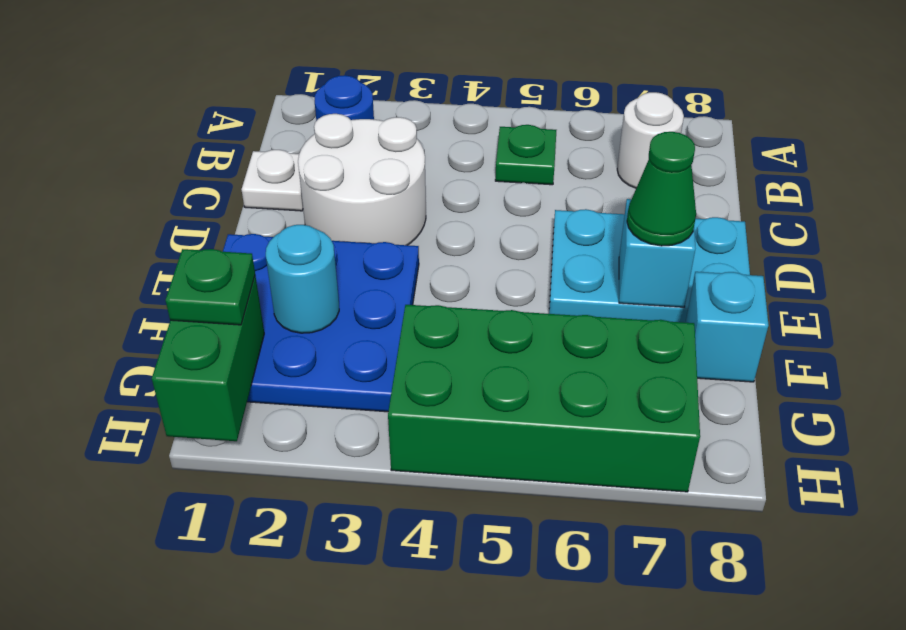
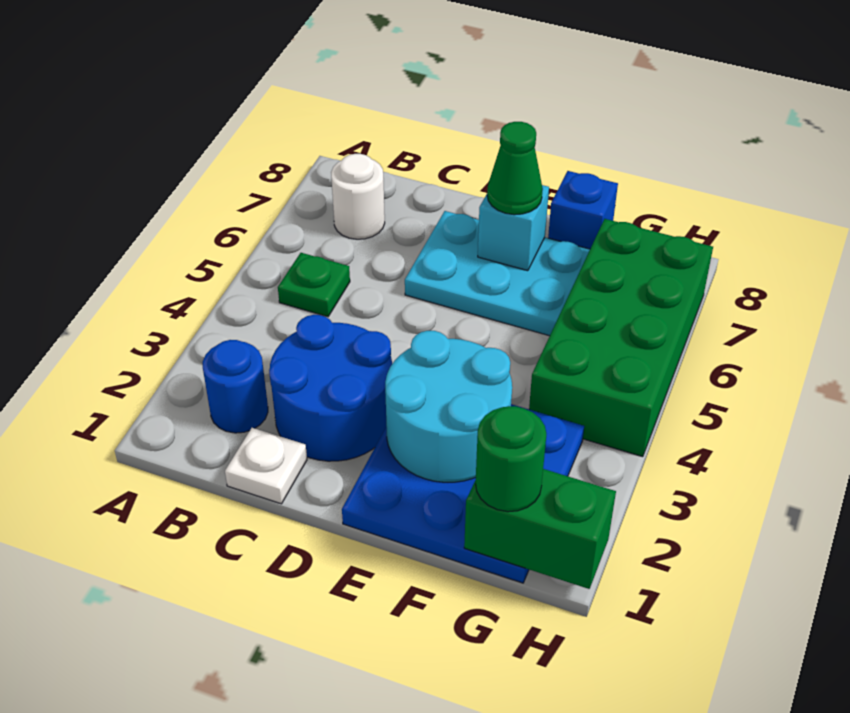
white round brick C2:D3 level 1 -> blue round brick C2:D3 level 1
cyan plate D6:E8 level 1 -> cyan plate D6:F7 level 1
cyan round brick F2 level 2 -> cyan round brick E2:F3 level 2
cyan brick F8 level 1 -> blue brick F8 level 1
green plate G1 level 3 -> green round brick G1 level 3

